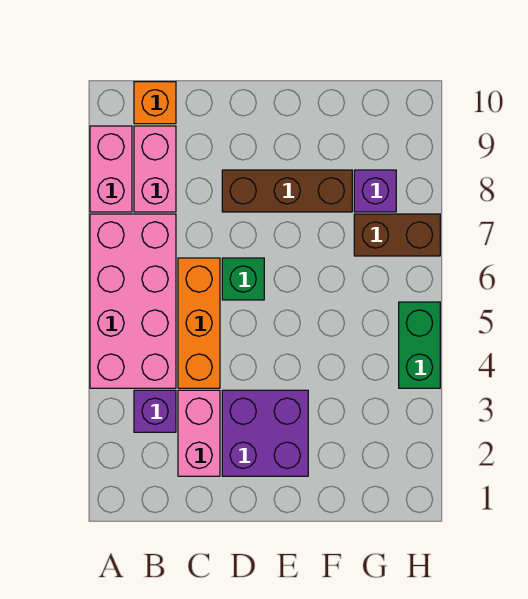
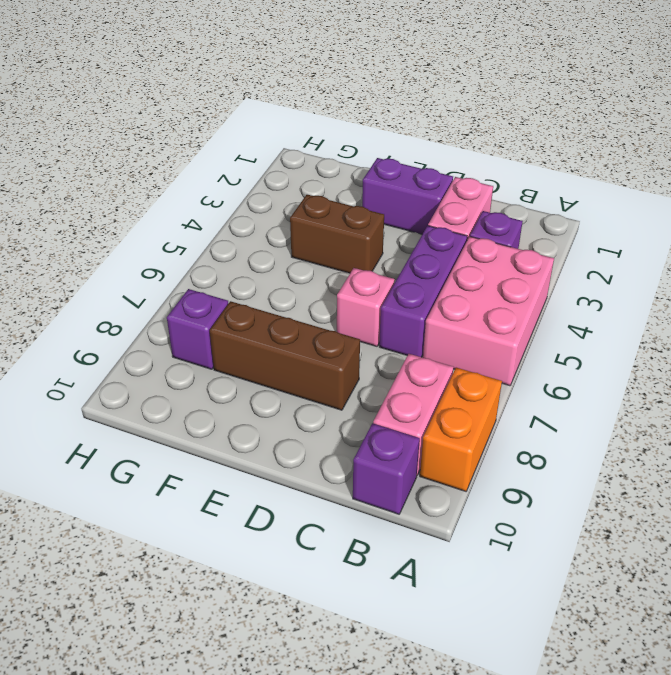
pink brick A4:B7 level 1 -> pink brick A4:B6 level 1
pink brick A8:A9 level 1 -> orange brick A8:A9 level 1
orange brick B10 level 1 -> purple brick B10 level 1
orange brick C4:C6 level 1 -> purple brick C4:C6 level 1
purple brick D2:E3 level 1 -> purple brick D2:E2 level 1
green brick D6 level 1 -> pink brick D6 level 1
brown brick G7:H7 level 1 -> brown brick E4:F4 level 1
green brick H4:H5 level 1 -> none

